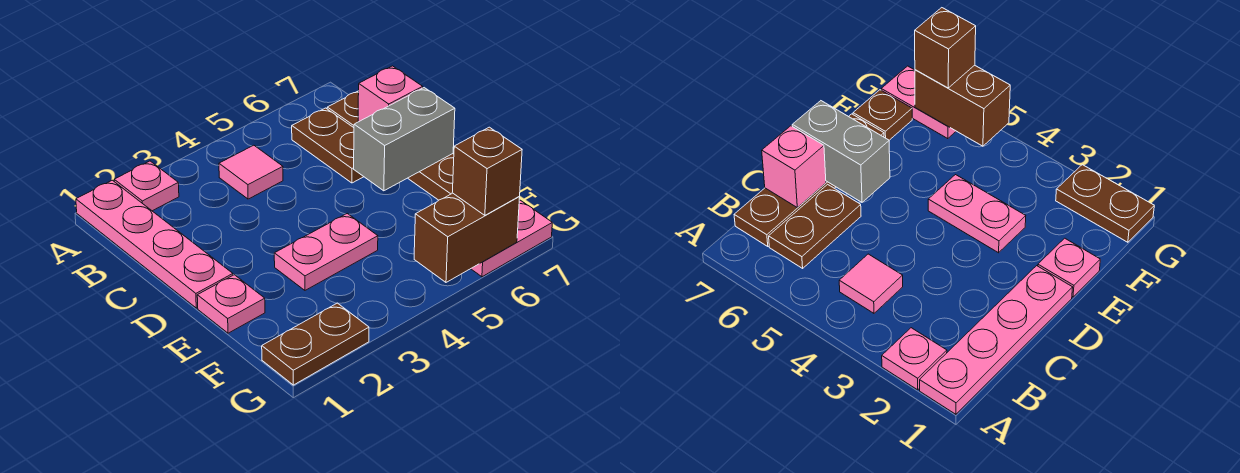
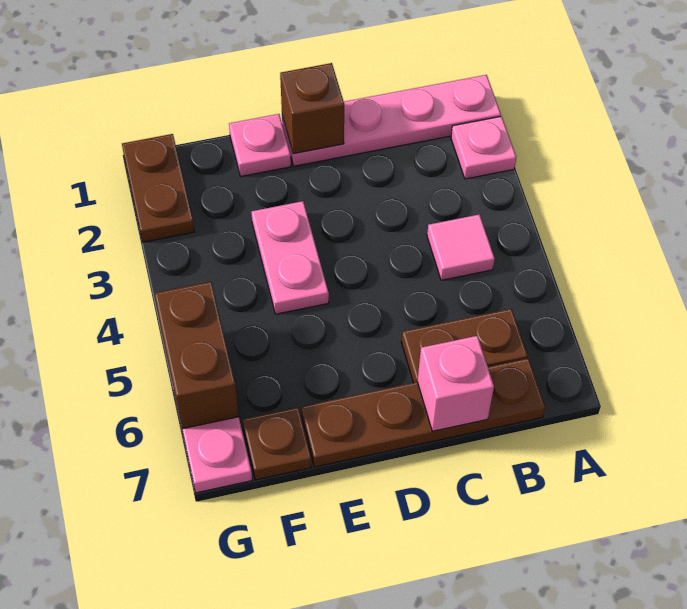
grey brick D6:D7 level 2 -> none
brown brick G6 level 3 -> brown brick D1 level 2

